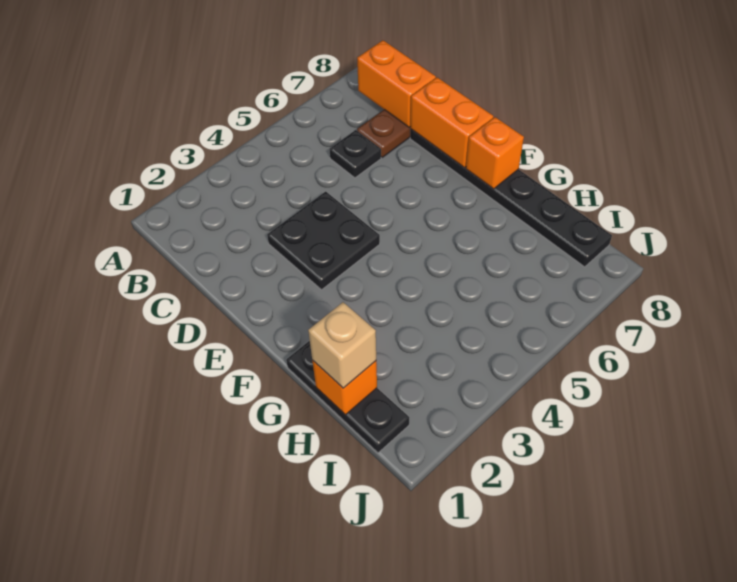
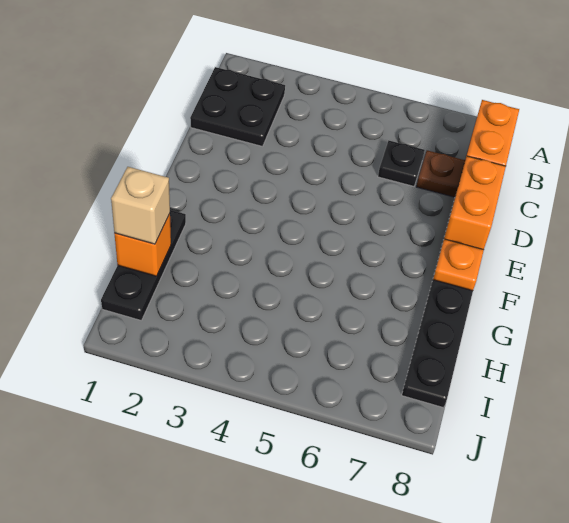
black plate D3:E4 level 1 -> black plate B1:C2 level 1
orange brick F8 level 2 -> orange plate F8 level 2

